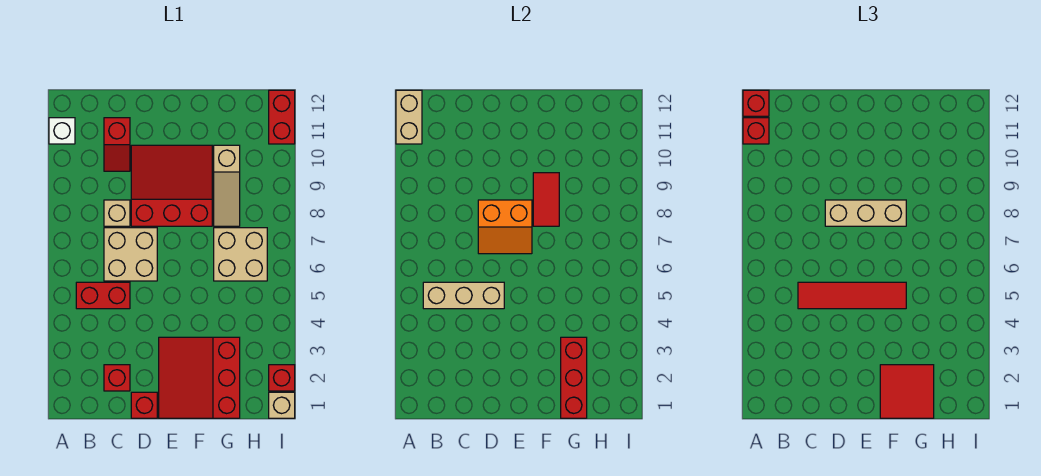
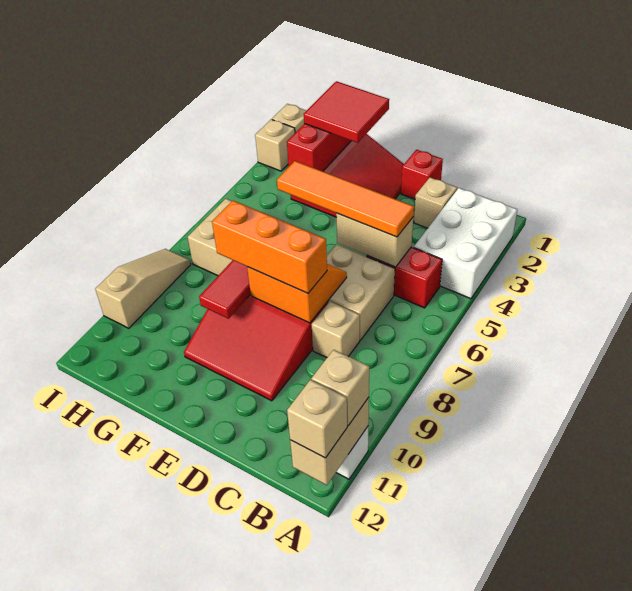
none -> white brick A2:B4 level 1
red brick A11 level 3 -> tan brick A11 level 3
red brick A12 level 3 -> tan brick A12 level 3
tan brick B5:D5 level 2 -> tan brick C5:D5 level 2
red brick C2 level 1 -> tan brick C2 level 1
red tile C5:F5 level 3 -> orange tile C5:F5 level 3
red slope C10:C11 level 1 top 11 -> none
tan brick D8:F8 level 3 -> orange brick D8:F8 level 3
tan slope G8:G10 level 1 top 10 -> tan slope I8:I10 level 1 top 10
red brick I2 level 1 -> tan brick I2 level 1
red brick I11:I12 level 1 -> none

